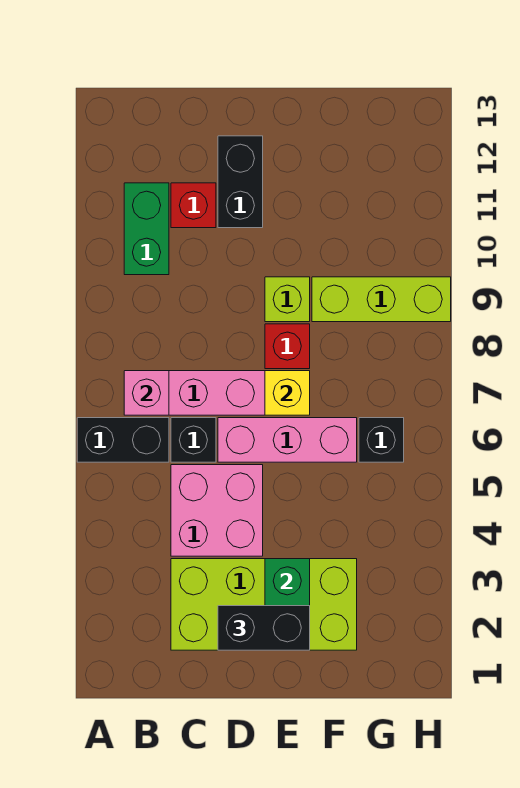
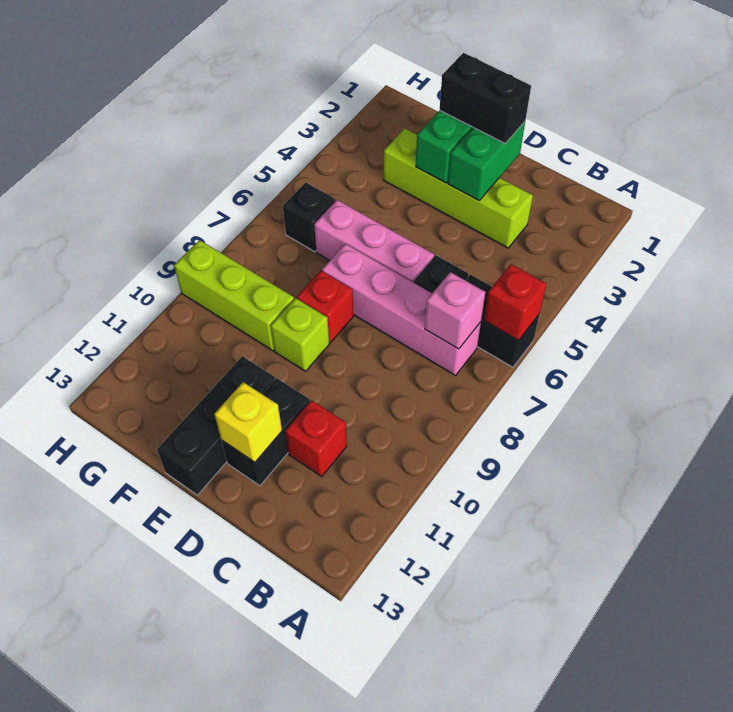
none -> red brick A6 level 2
green brick B10:B11 level 1 -> green brick D2:D3 level 2
lime brick C2:F3 level 1 -> lime brick C3:F3 level 1
pink brick C4:D5 level 1 -> none
yellow brick E7 level 2 -> yellow brick D12 level 2
none -> black brick E11:E13 level 1

